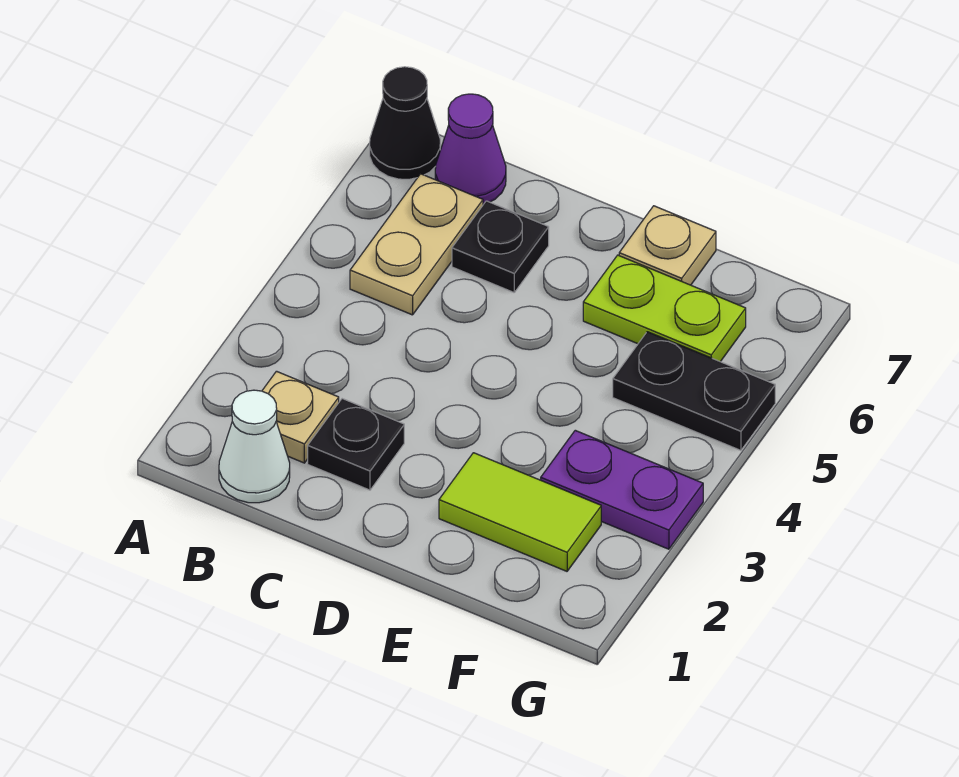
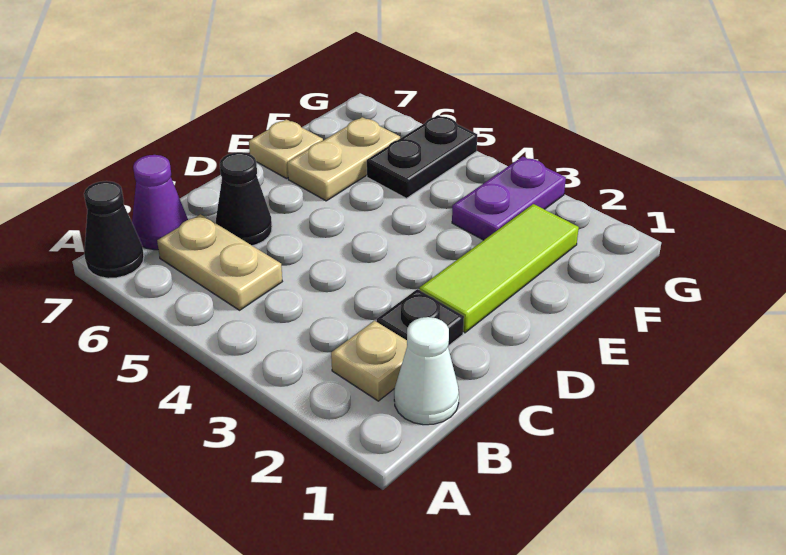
black plate C6 level 1 -> black cone C6 level 1
lime tile E2:F2 level 1 -> lime tile D2:F2 level 1
lime plate E6:F6 level 1 -> tan plate E6:F6 level 1

